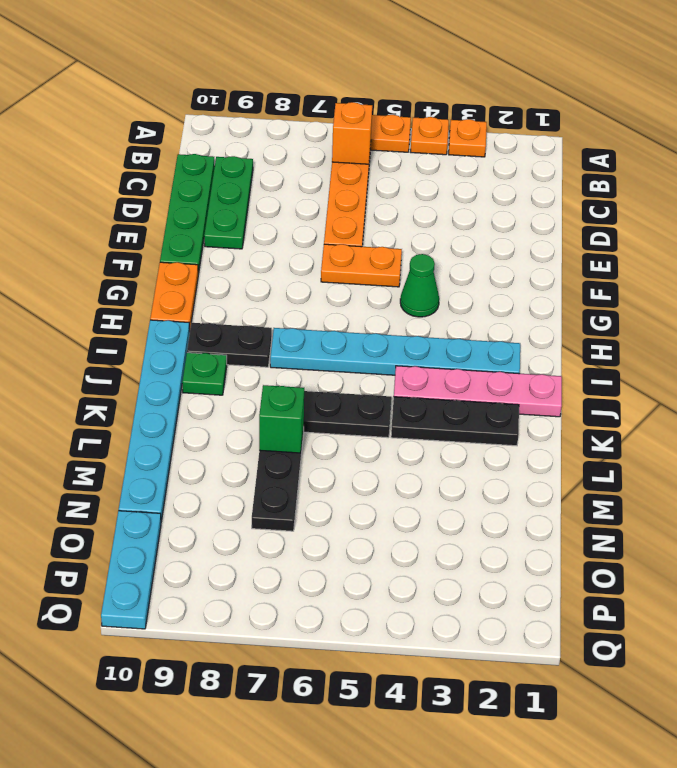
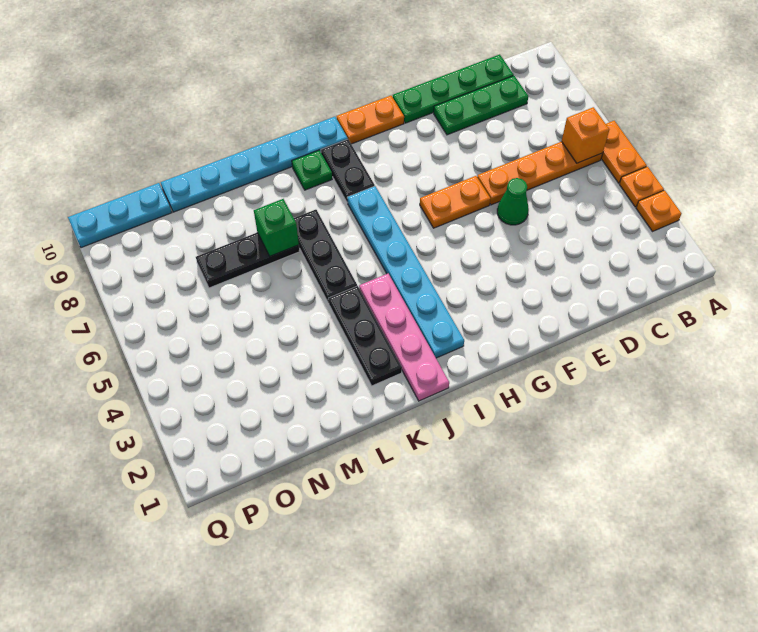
orange plate F5:F6 level 1 -> orange plate F6:G6 level 1
green cone G4 level 1 -> green cone E5 level 1

